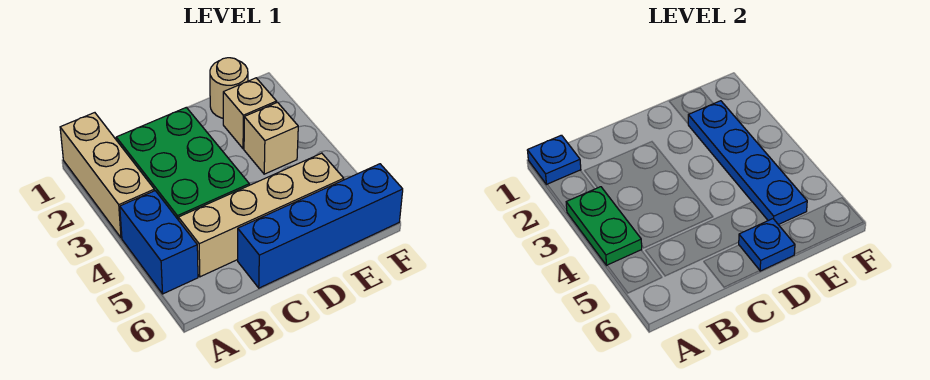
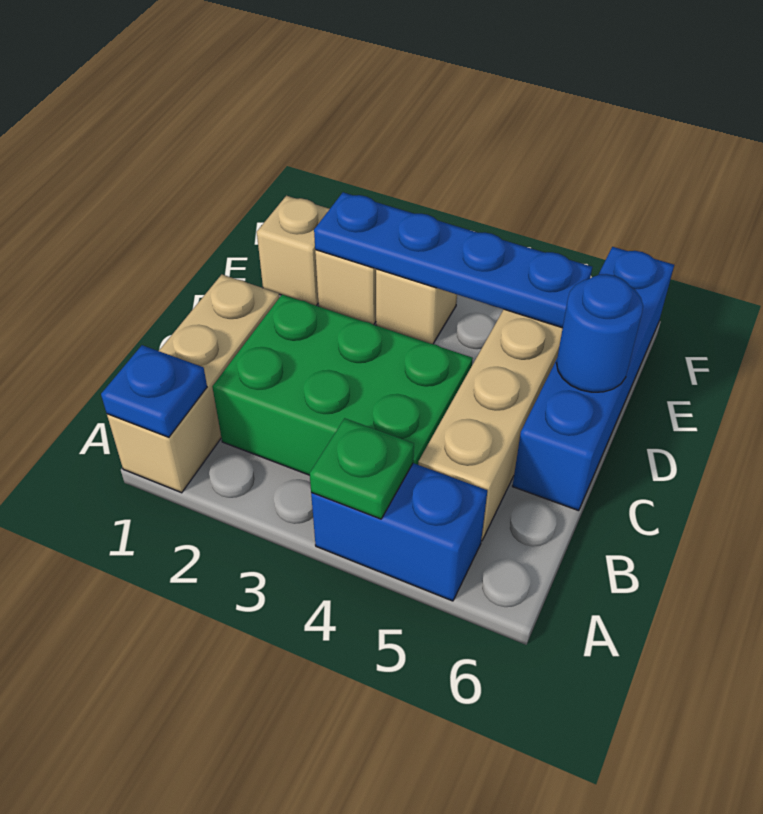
tan brick A1:A3 level 1 -> tan brick A1:C1 level 1
green plate A3:A4 level 2 -> green plate A4 level 2
blue plate D6 level 2 -> blue round brick D6 level 2
tan round brick E1 level 1 -> tan brick E1 level 1

